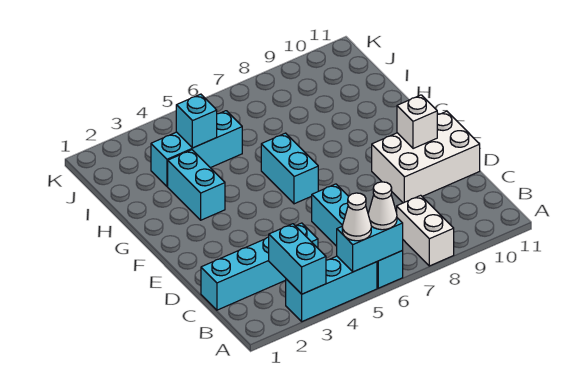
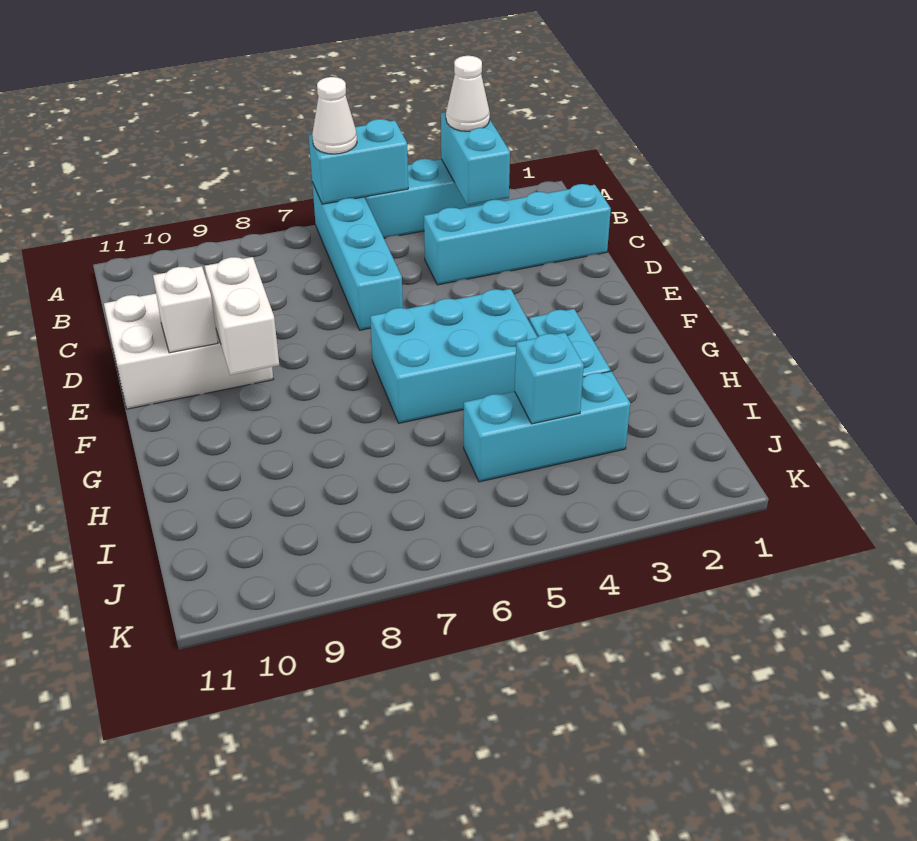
white cone A5 level 3 -> white cone A3 level 3
white brick A8:B8 level 1 -> white brick E9:F9 level 2
cyan brick F6:G6 level 1 -> cyan brick F4:G6 level 1

